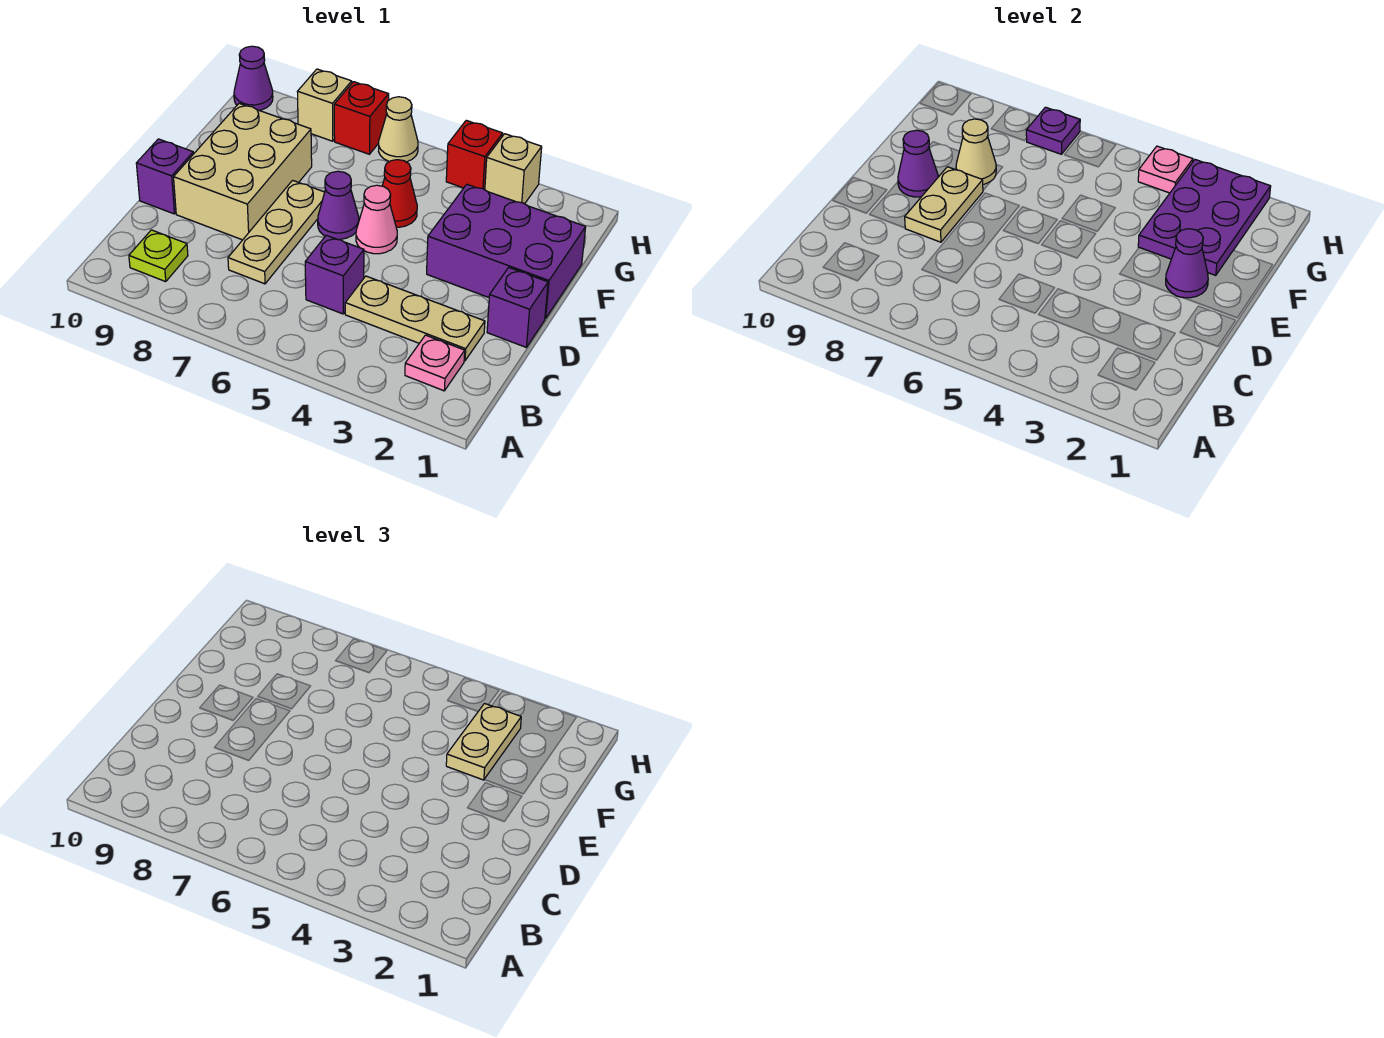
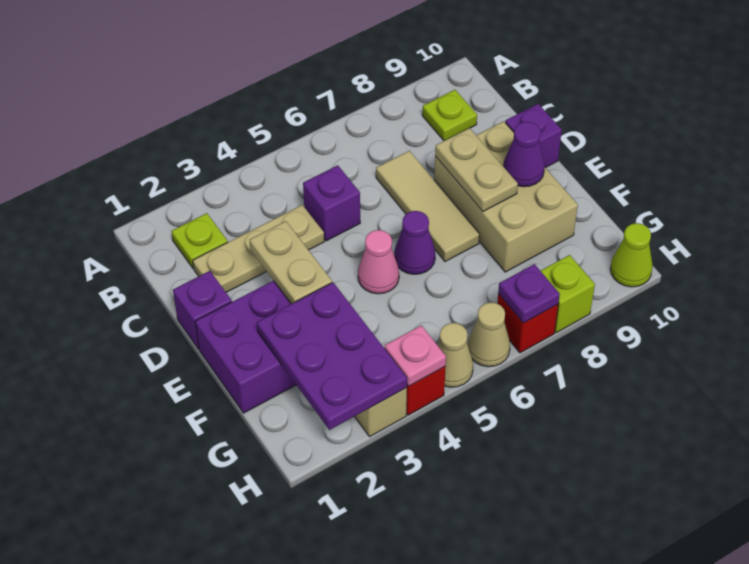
pink plate B2 level 1 -> lime plate B2 level 1
tan plate C7:E7 level 1 -> tan tile C7:E7 level 1
purple cone E2 level 2 -> none
tan plate F3:G3 level 3 -> tan plate D3:E3 level 2
red cone F5 level 1 -> none
tan cone F8 level 2 -> tan cone H5 level 1
tan brick H8 level 1 -> lime brick H8 level 1
purple cone H10 level 1 -> lime cone H10 level 1

